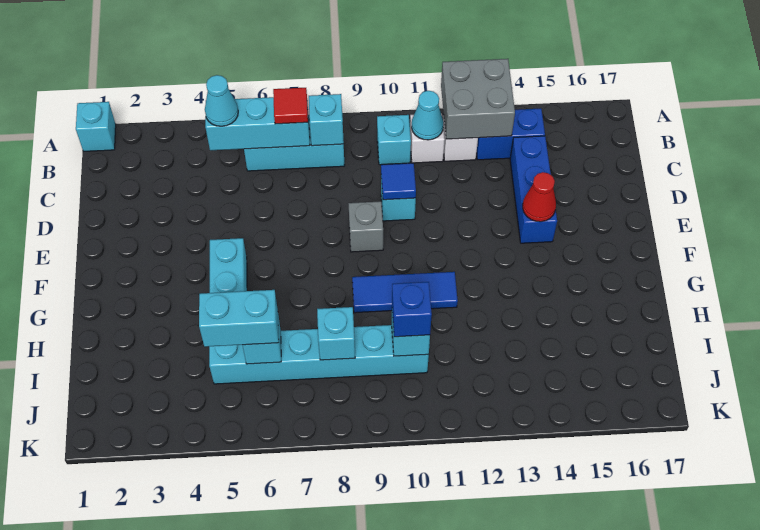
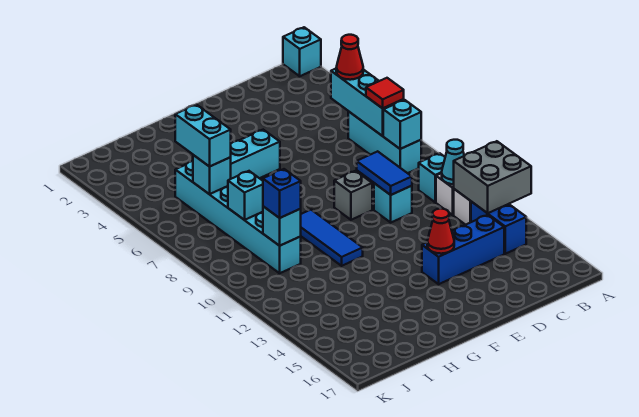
cyan cone B5 level 3 -> red cone B5 level 3
blue tile D10 level 2 -> blue tile D9:D10 level 2

